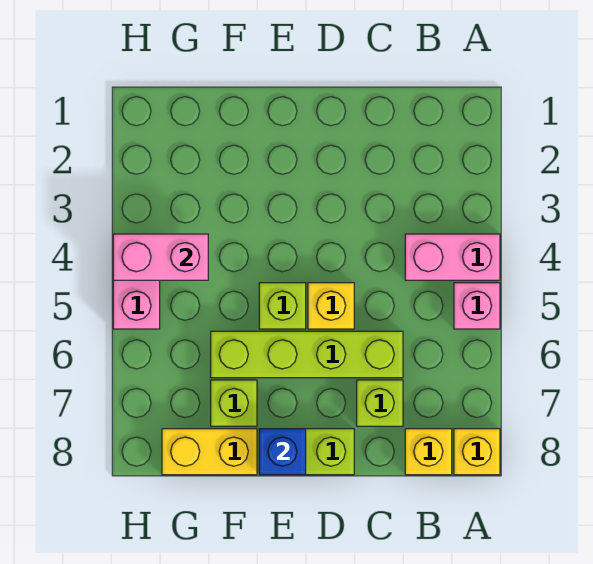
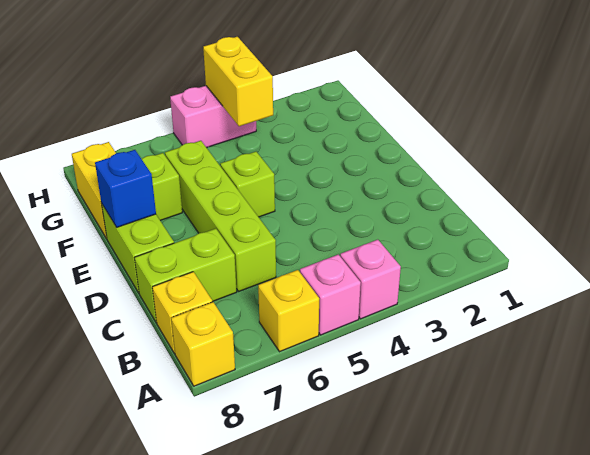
pink brick A4:B4 level 1 -> pink brick A4 level 1
lime brick C7 level 1 -> lime brick C7:C8 level 1
yellow brick D5 level 1 -> yellow brick A6 level 1
pink brick G4:H4 level 2 -> yellow brick G4:H4 level 2

